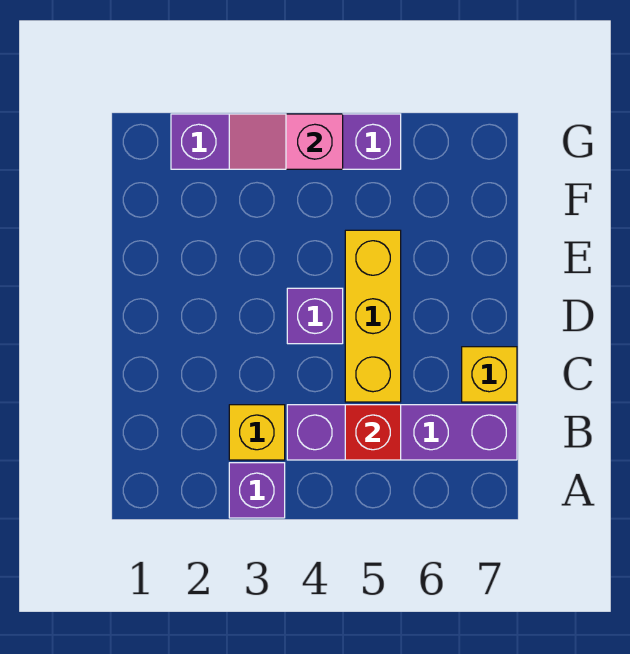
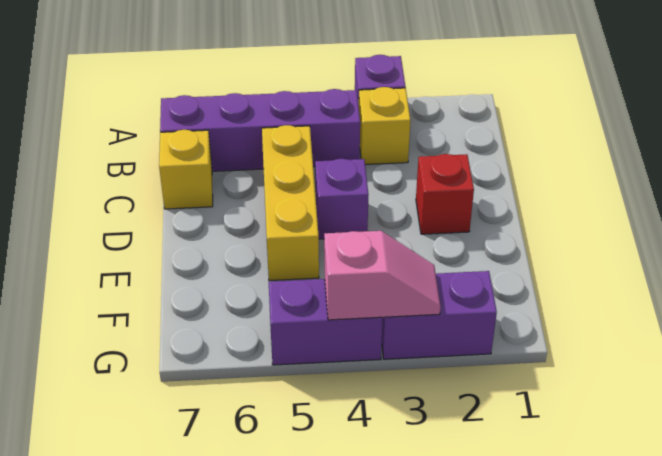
red brick B5 level 2 -> red brick D2 level 1

